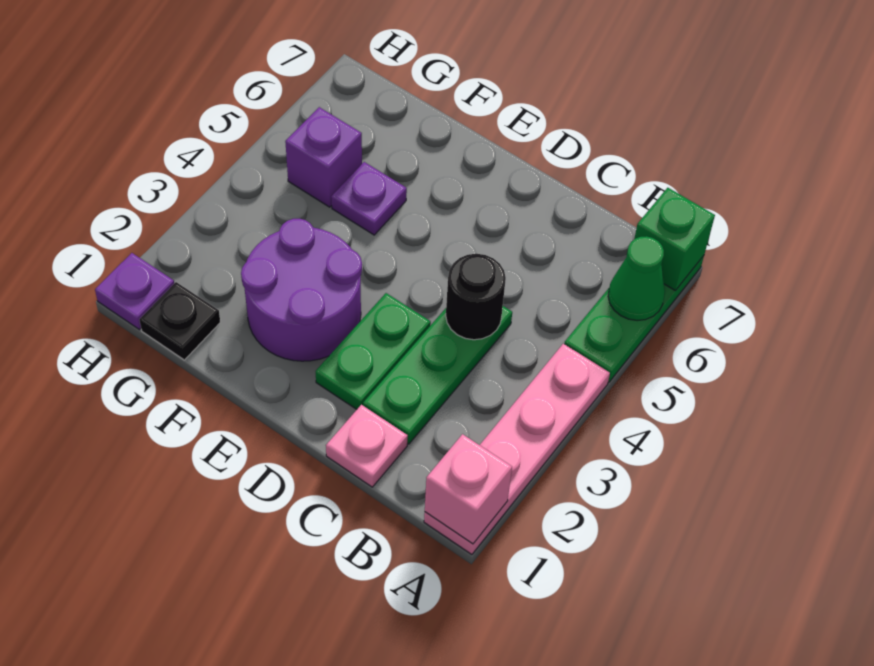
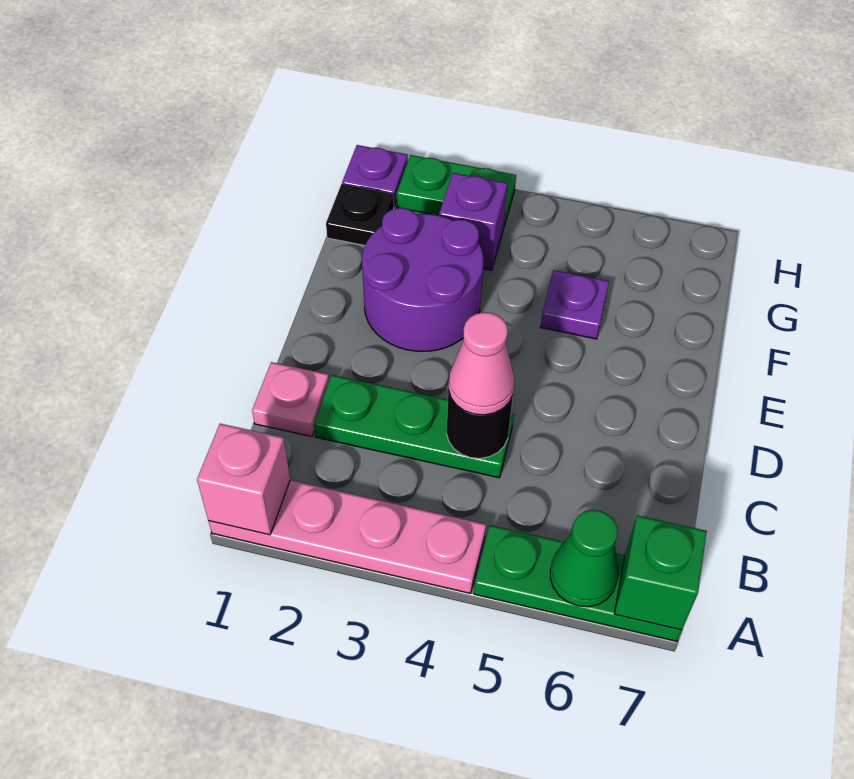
none -> pink cone C4 level 3
green plate D2:D3 level 1 -> green plate H2:H3 level 1
purple brick G5 level 1 -> purple brick G3 level 1

